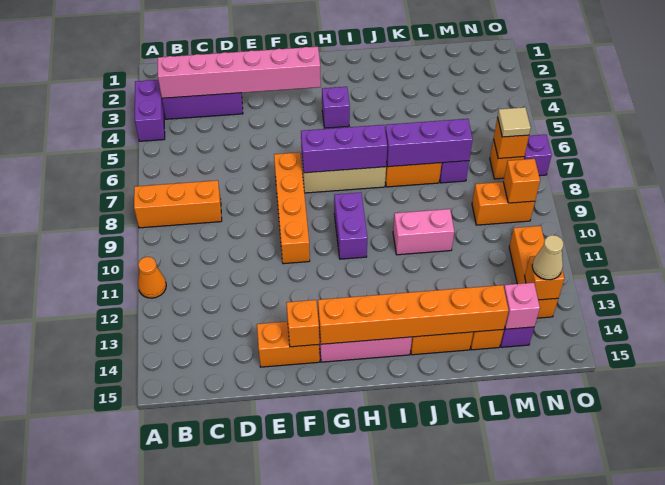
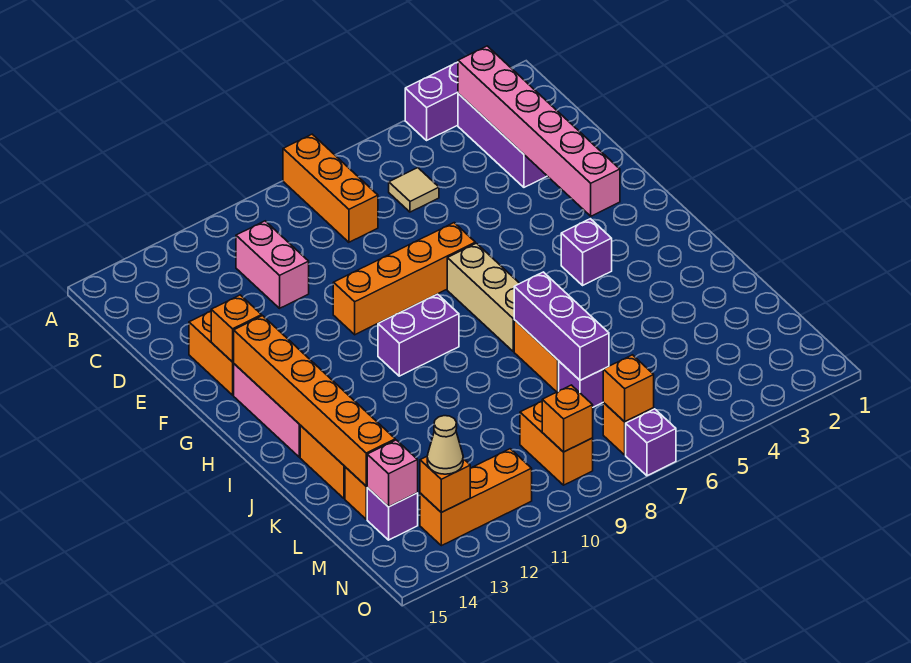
orange cone A11 level 1 -> none
purple brick G7:I7 level 2 -> none
pink brick J10:K10 level 1 -> pink brick C11:D11 level 1
tan tile N7 level 3 -> tan tile C6 level 1

